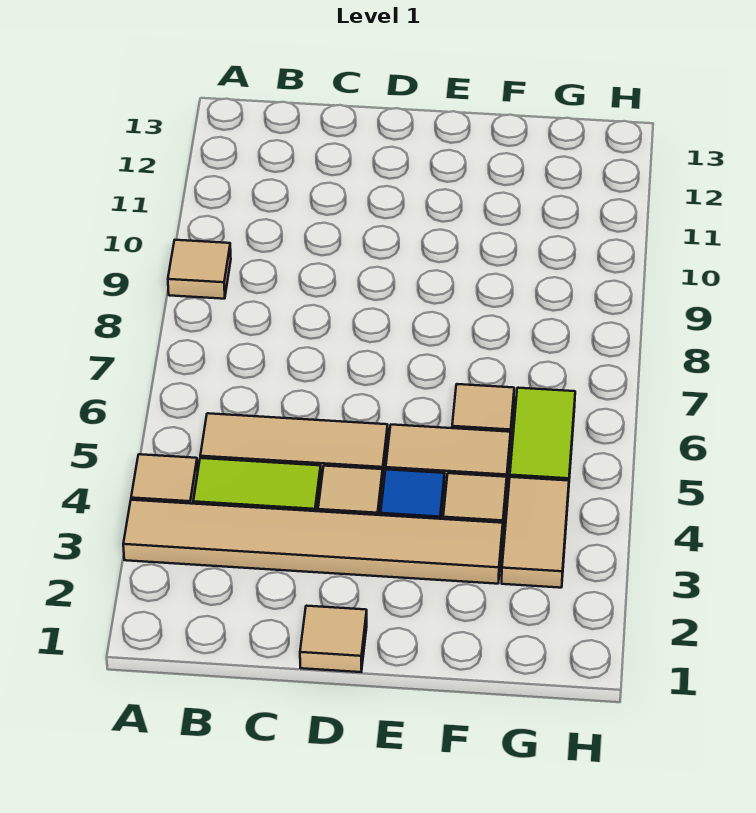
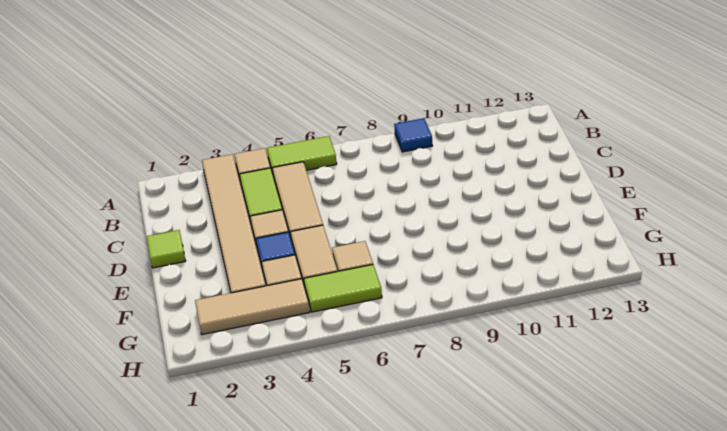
none -> lime tile A5:A6 level 1
tan tile A9 level 1 -> blue tile A9 level 1
tan tile D1 level 1 -> lime tile D1 level 1
tan tile G3:G4 level 1 -> tan tile G2:G4 level 1

